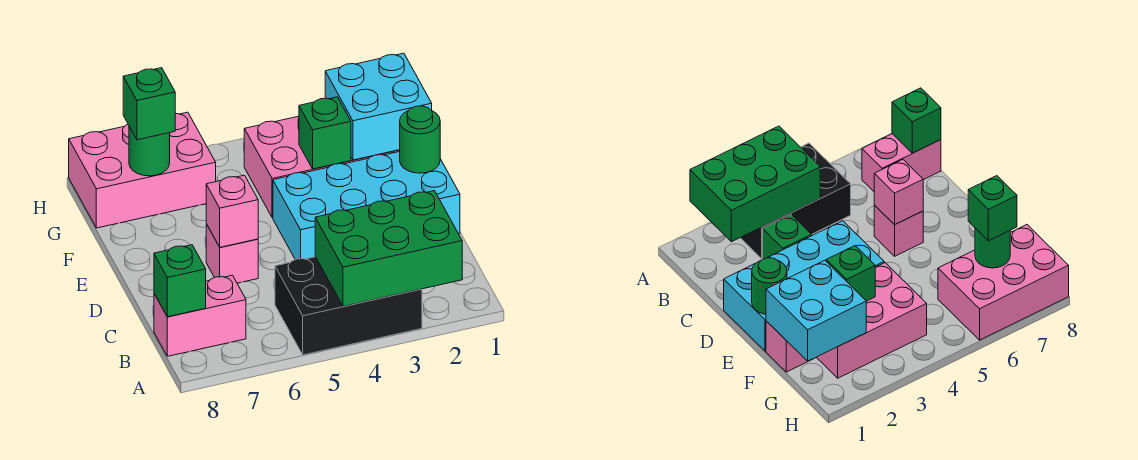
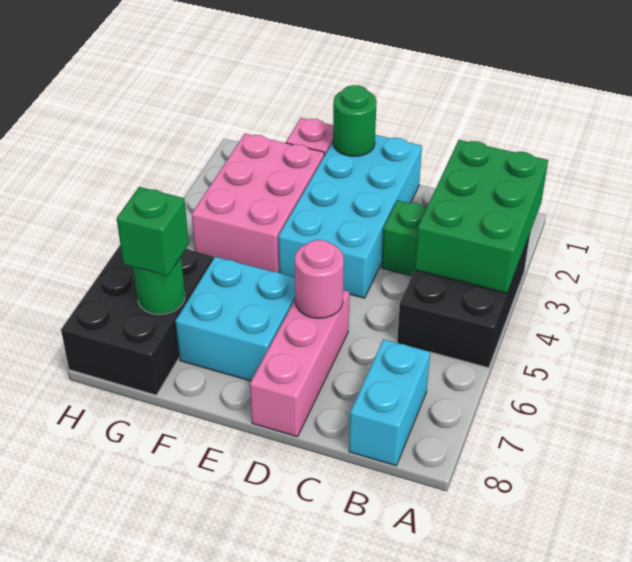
pink brick B7:B8 level 1 -> cyan brick B7:B8 level 1
green brick B8 level 2 -> none
pink brick D6 level 1 -> pink brick D6:D8 level 1
pink brick D6 level 2 -> pink round brick D6 level 2
cyan brick F1:G2 level 2 -> cyan brick E6:F7 level 1
green brick F3 level 2 -> none
pink brick G6:H8 level 1 -> black brick G6:H8 level 1

